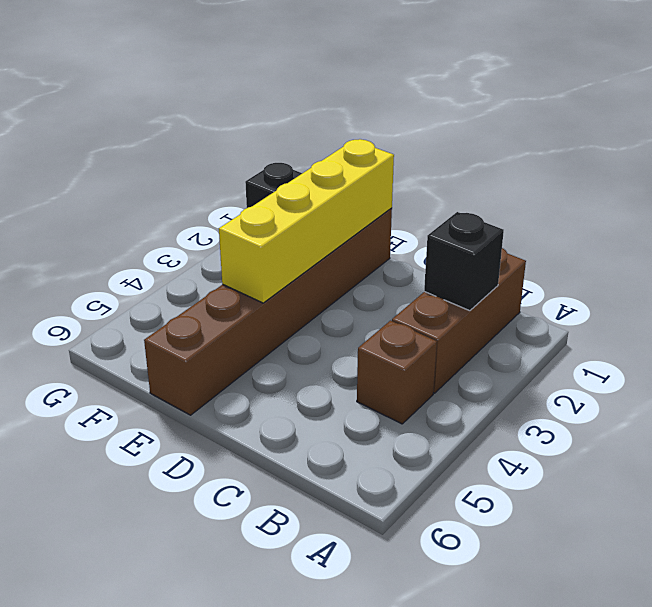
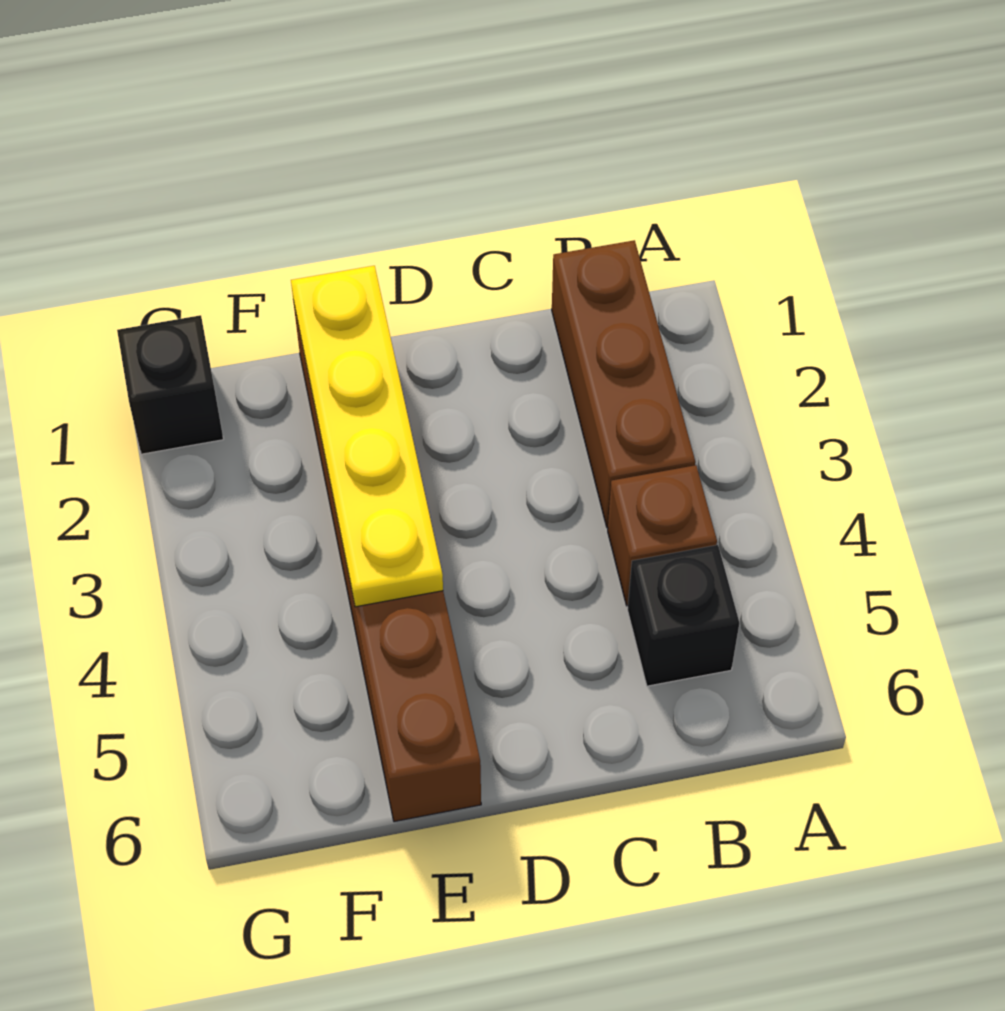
black brick B2 level 2 -> black brick B5 level 1
yellow brick E1:E4 level 2 -> yellow plate E1:E4 level 2

